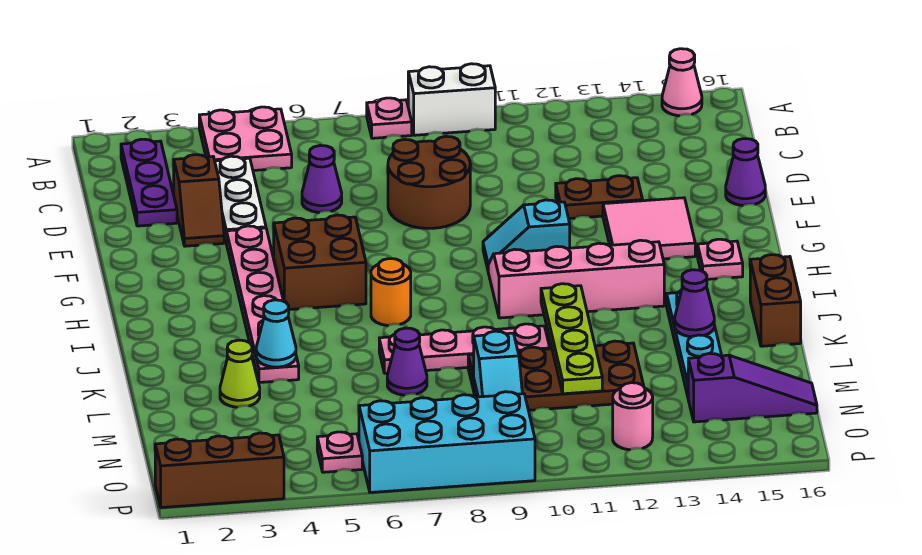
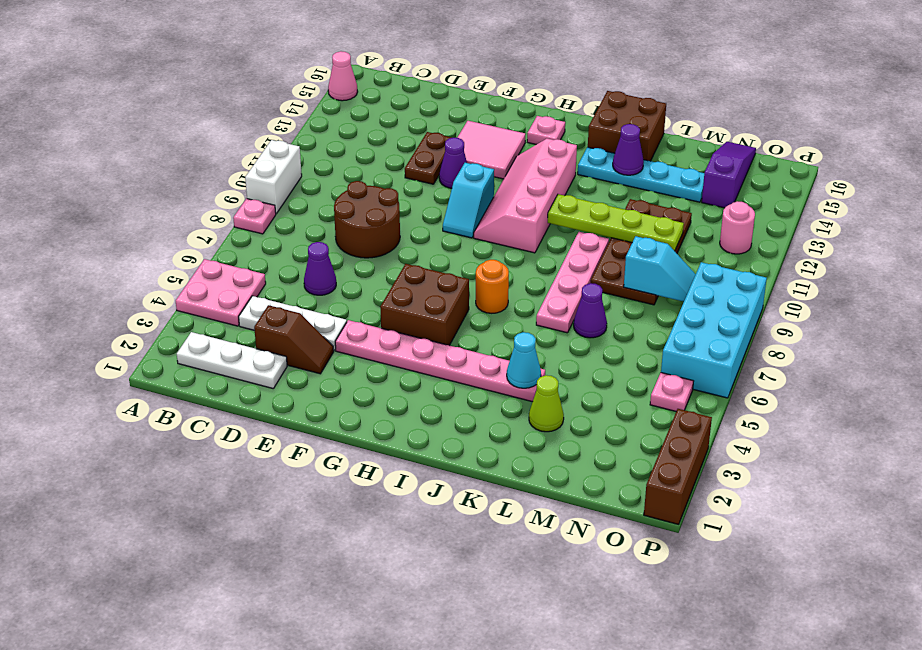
purple plate B2:D2 level 1 -> white plate B2:D2 level 1
purple cone E16 level 1 -> purple cone F12 level 1
brown brick J16:K16 level 1 -> brown brick J15:K16 level 1

